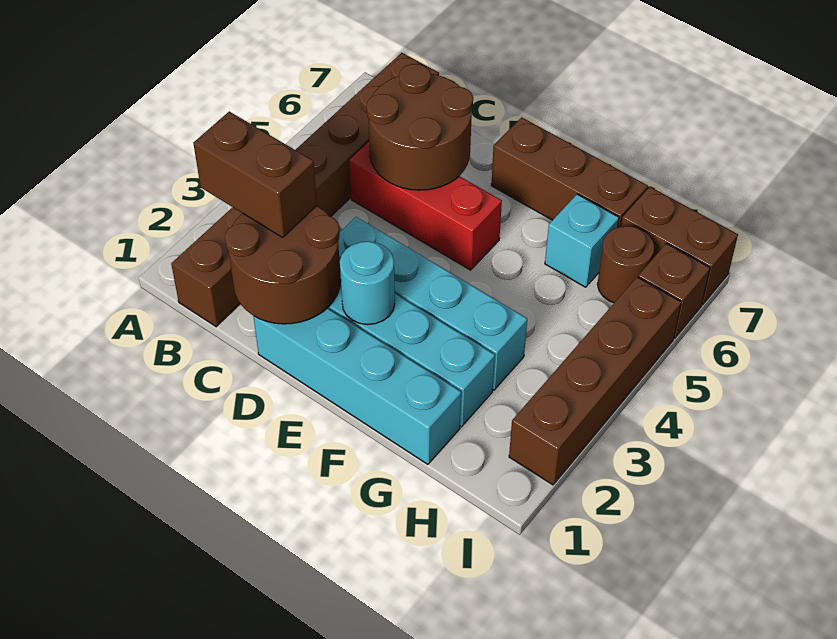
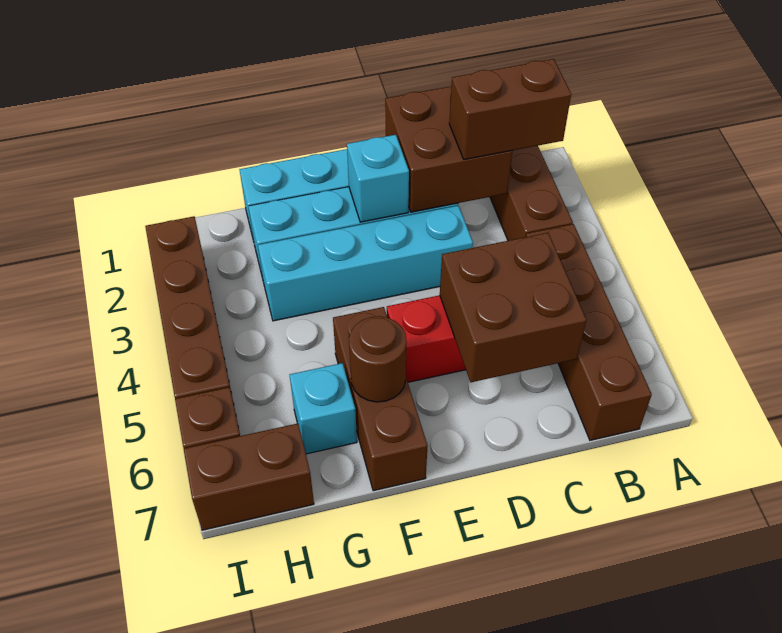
brown round brick C1:D2 level 2 -> brown brick C1:D2 level 2
brown round brick C5:D6 level 2 -> brown brick C5:D6 level 2
cyan round brick E2 level 2 -> cyan brick E2 level 2
brown brick E7:G7 level 1 -> brown brick F5:F7 level 1
brown round brick H6 level 1 -> brown round brick F6 level 2

